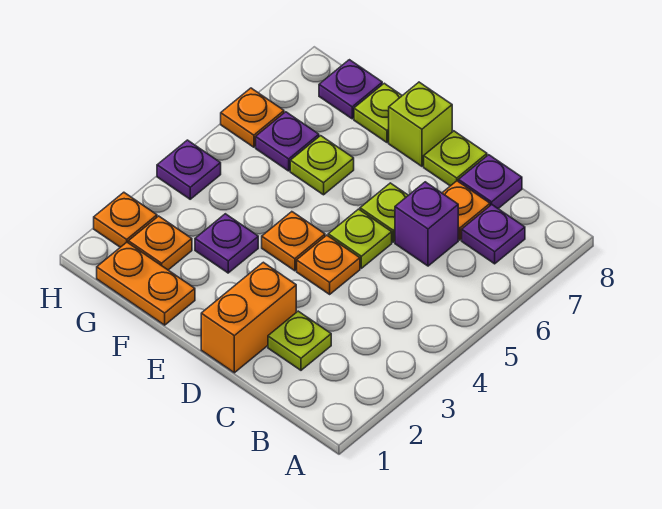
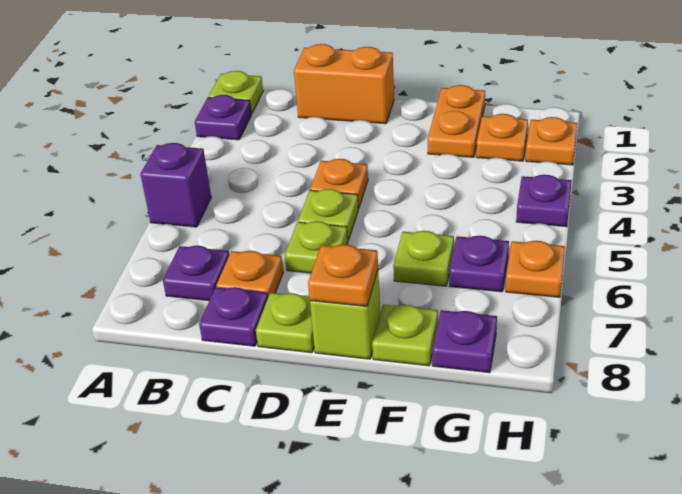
lime plate C2 level 1 -> lime plate A1 level 1
purple brick C6 level 1 -> purple brick A5 level 1
orange brick D1:D2 level 1 -> orange brick C1:D1 level 1
orange plate E4 level 1 -> orange plate E8 level 2
orange plate F1:G1 level 1 -> orange plate F1:F2 level 1
purple plate F3 level 1 -> purple plate A2 level 1

